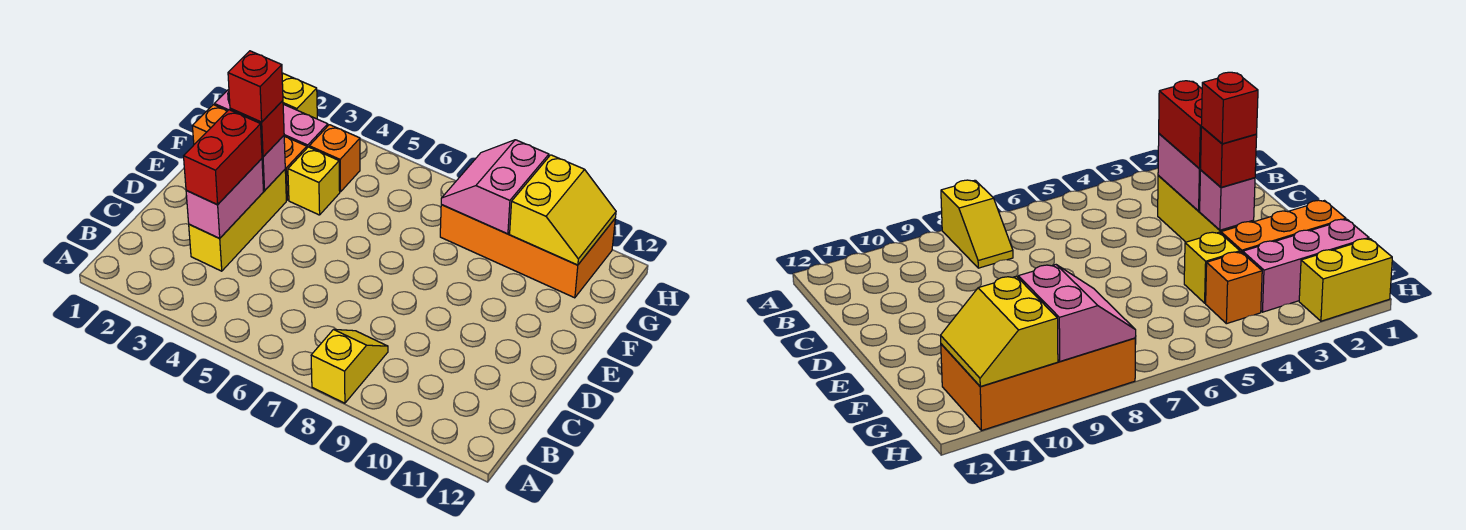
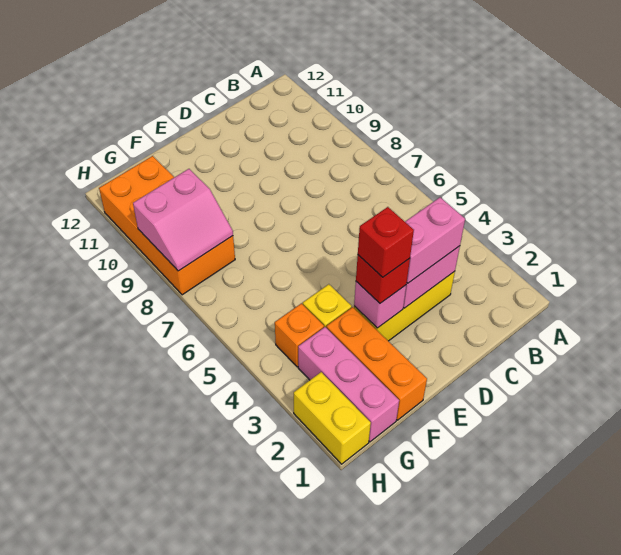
yellow slope A8:B8 level 1 top A -> none
red brick C3:D3 level 3 -> pink brick C3:D3 level 3
yellow slope G10:H11 level 2 top 10 -> none

